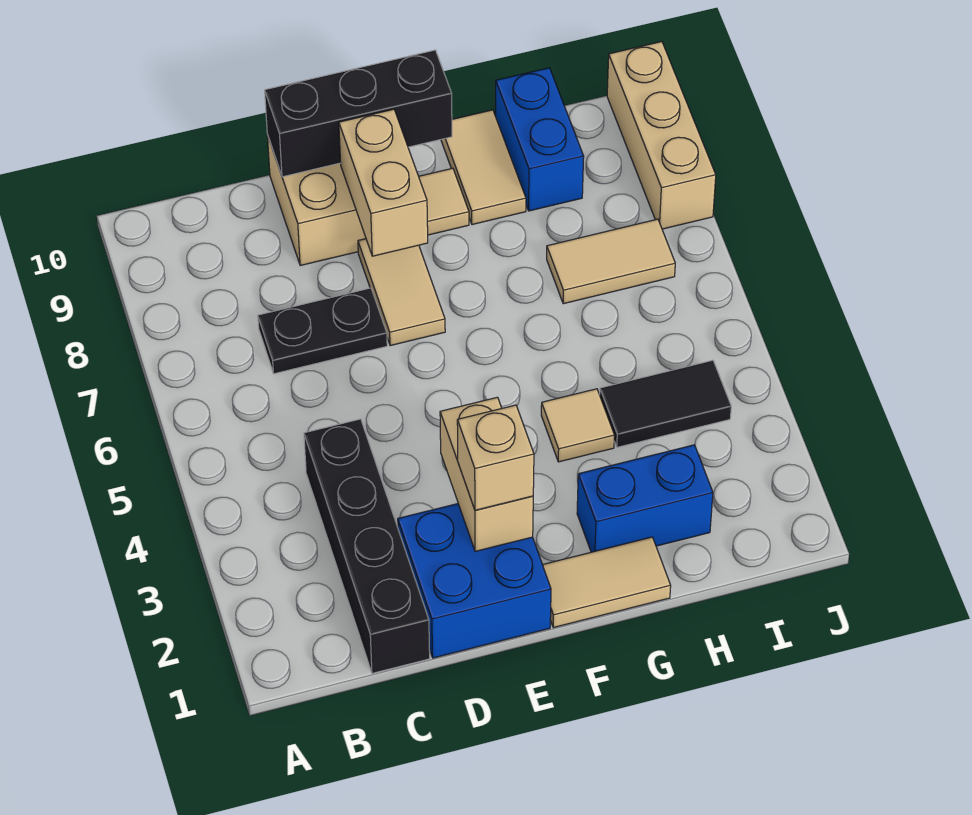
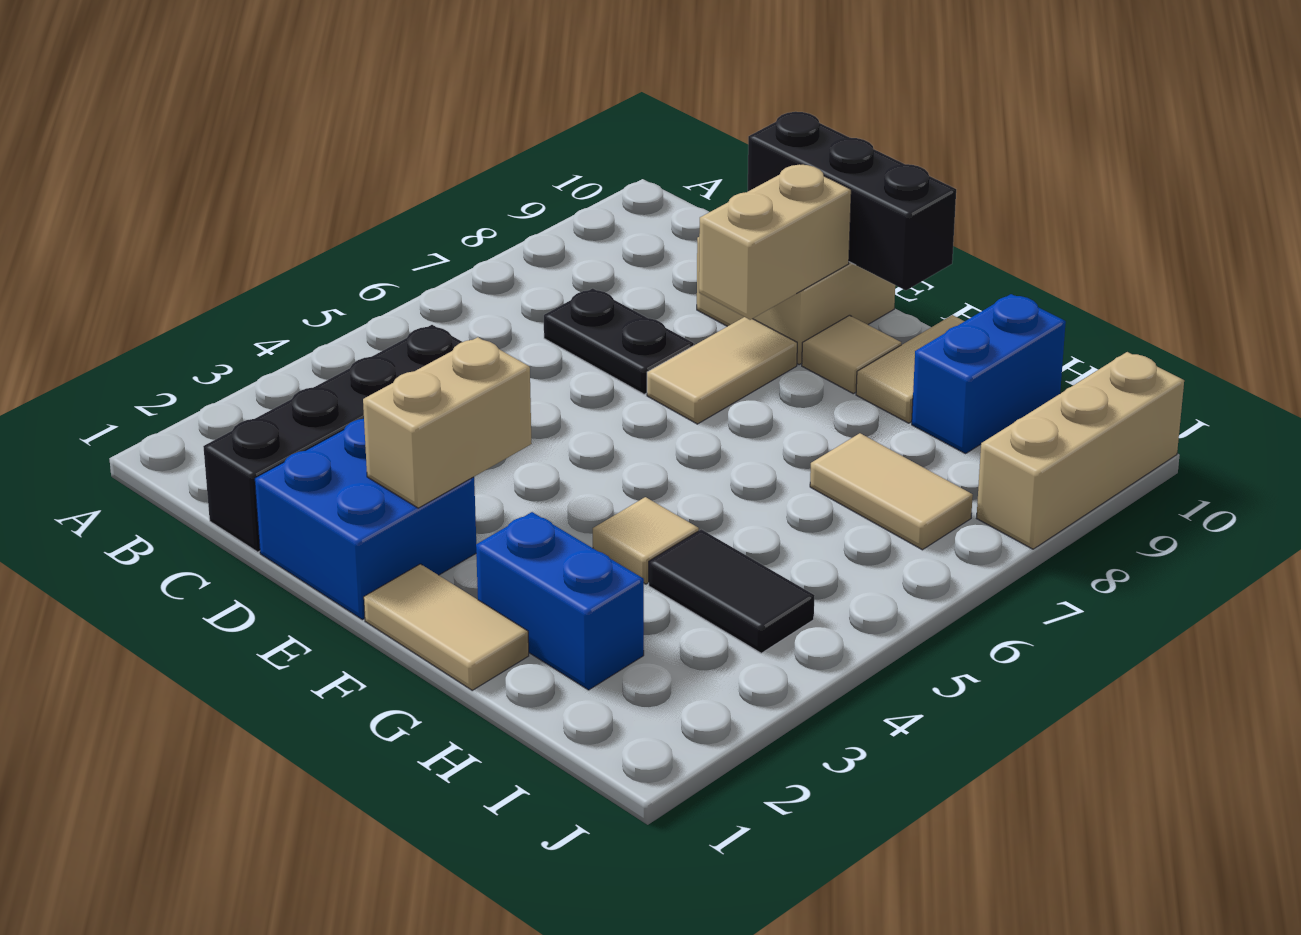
tan brick E2 level 3 -> none

